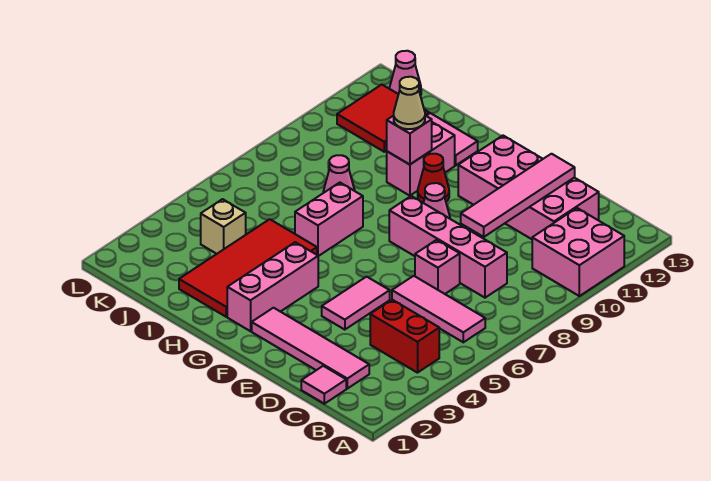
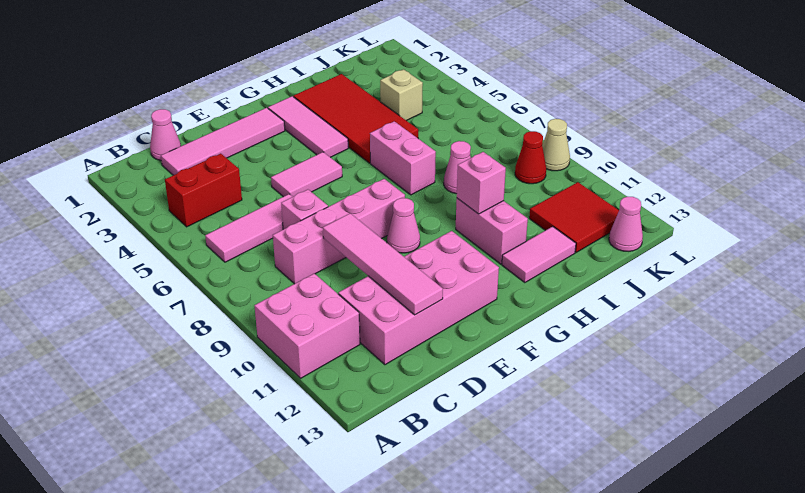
pink tile C1 level 1 -> pink cone C1 level 1
pink tile E4:E5 level 1 -> pink tile E5:F5 level 1
pink brick G2:G4 level 1 -> pink tile G2:G4 level 1
red cone G10 level 1 -> red cone K9 level 1
tan cone H10 level 3 -> tan cone L9 level 1

